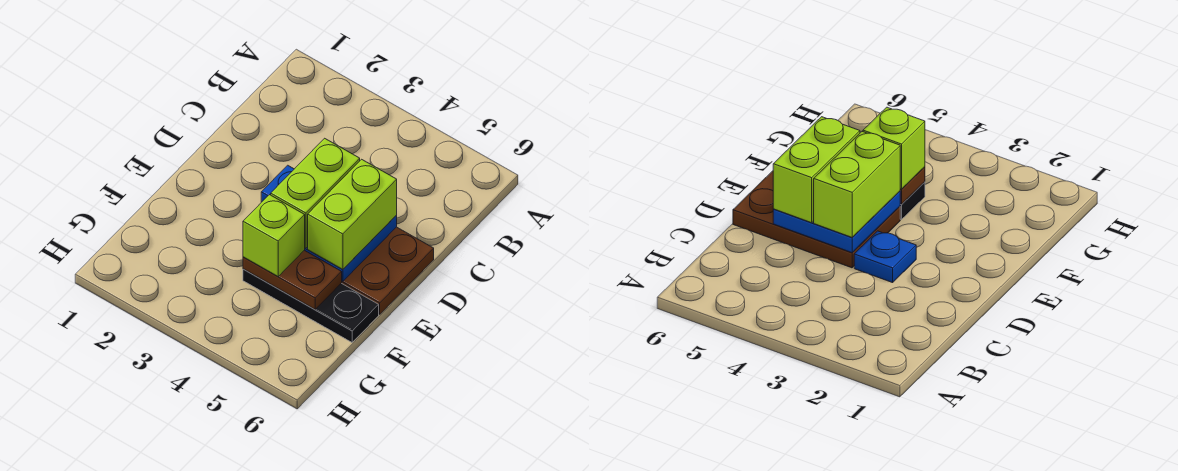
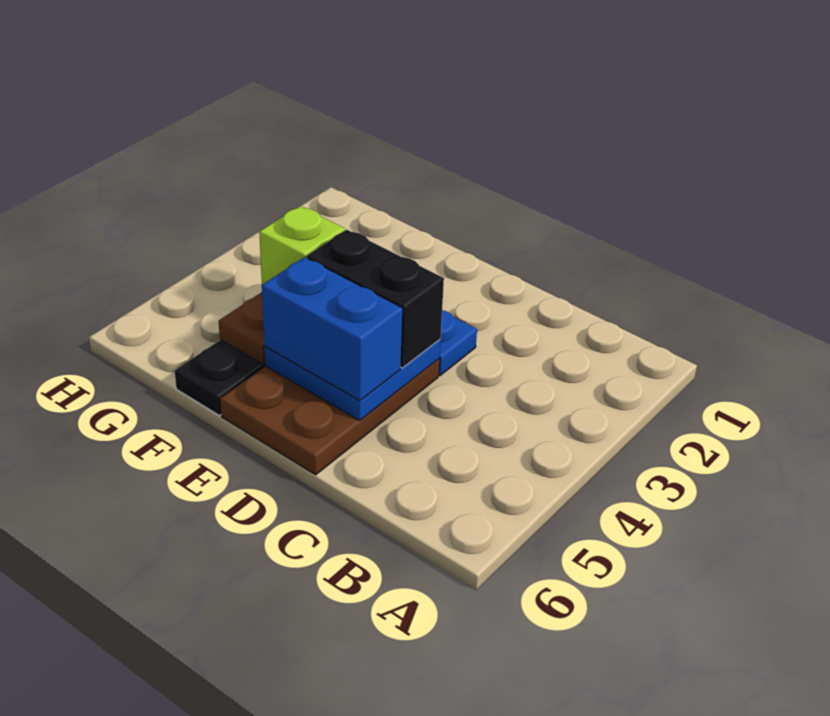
lime brick D4:E4 level 3 -> black brick D4:E4 level 3
lime brick D5:E5 level 3 -> blue brick D5:E5 level 3

